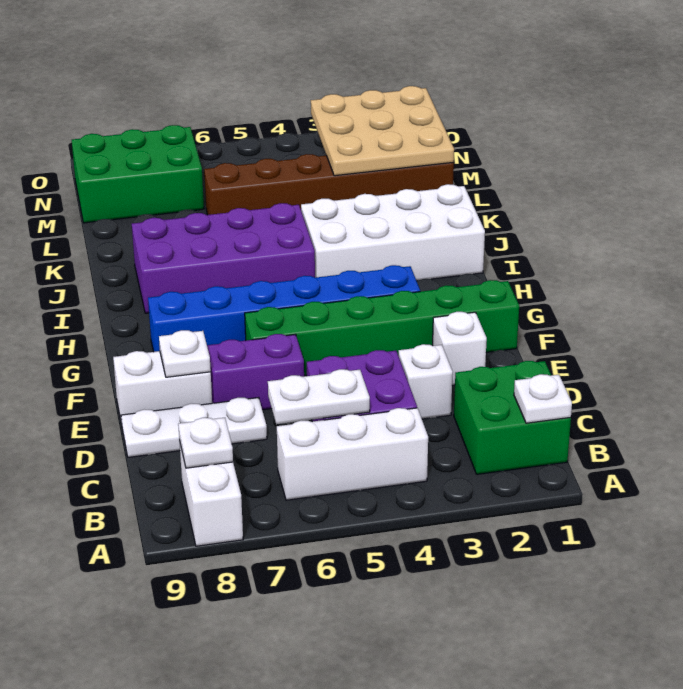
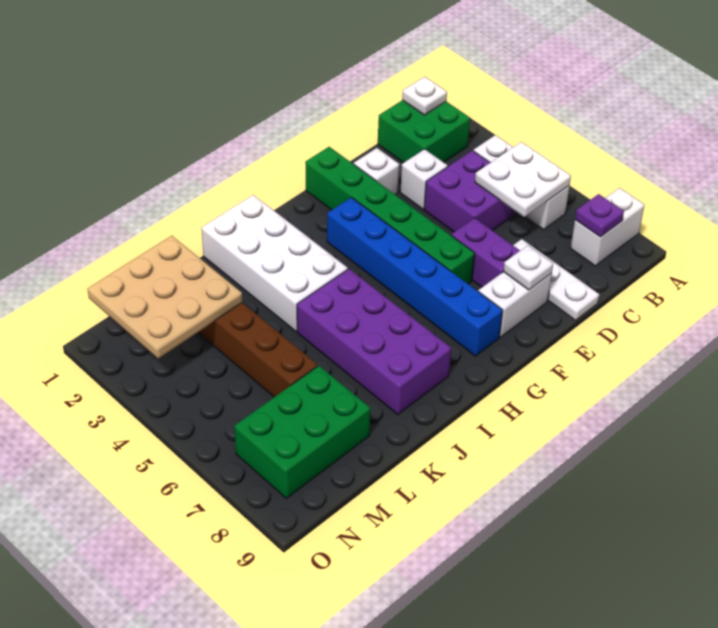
white plate B8 level 2 -> purple plate B8 level 2
white plate C5:C6 level 2 -> white plate B5:C6 level 2
white brick E8:E9 level 1 -> white brick E8:F8 level 1
green brick M7:N9 level 1 -> green brick L7:N8 level 1

